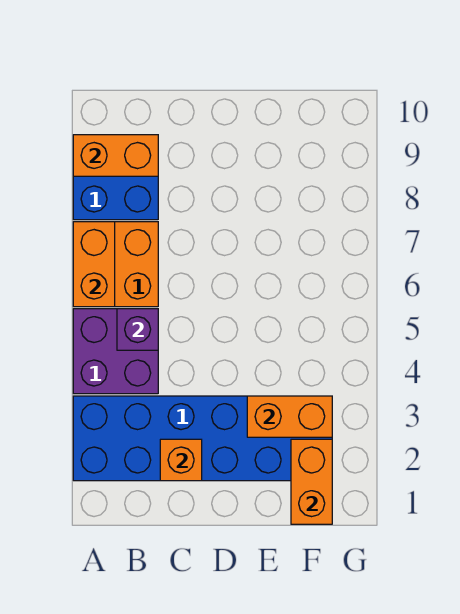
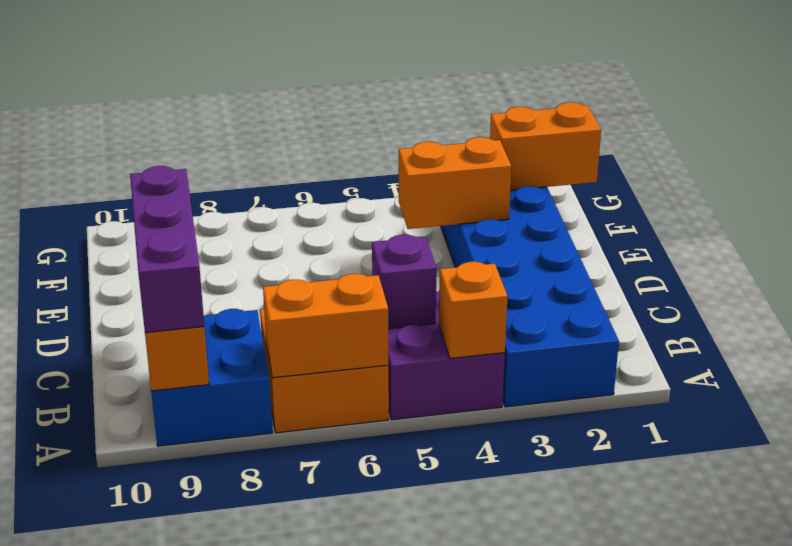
none -> purple brick A9:C9 level 3
orange brick C2 level 2 -> orange brick A4 level 2
orange brick E3:F3 level 2 -> orange brick E3:E4 level 2

